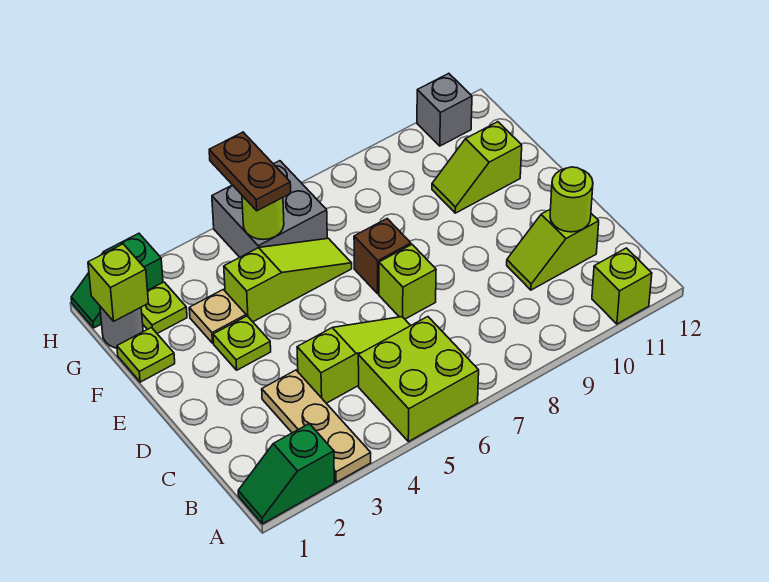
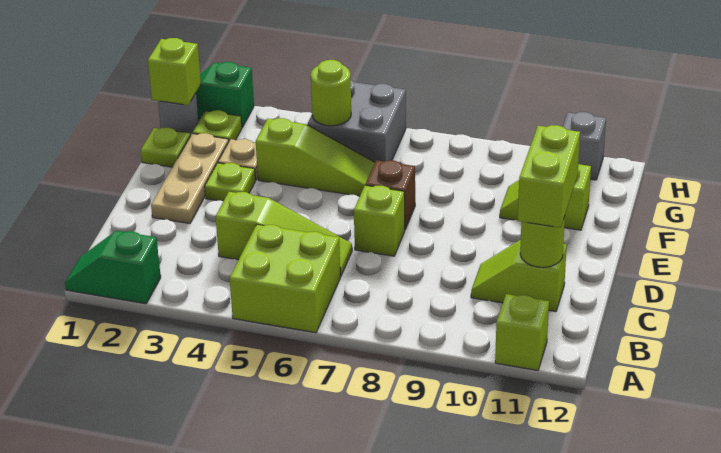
tan plate A3:C3 level 1 -> tan plate D2:F2 level 1
none -> lime brick C11:D11 level 3
brown plate G5:H5 level 3 -> none

